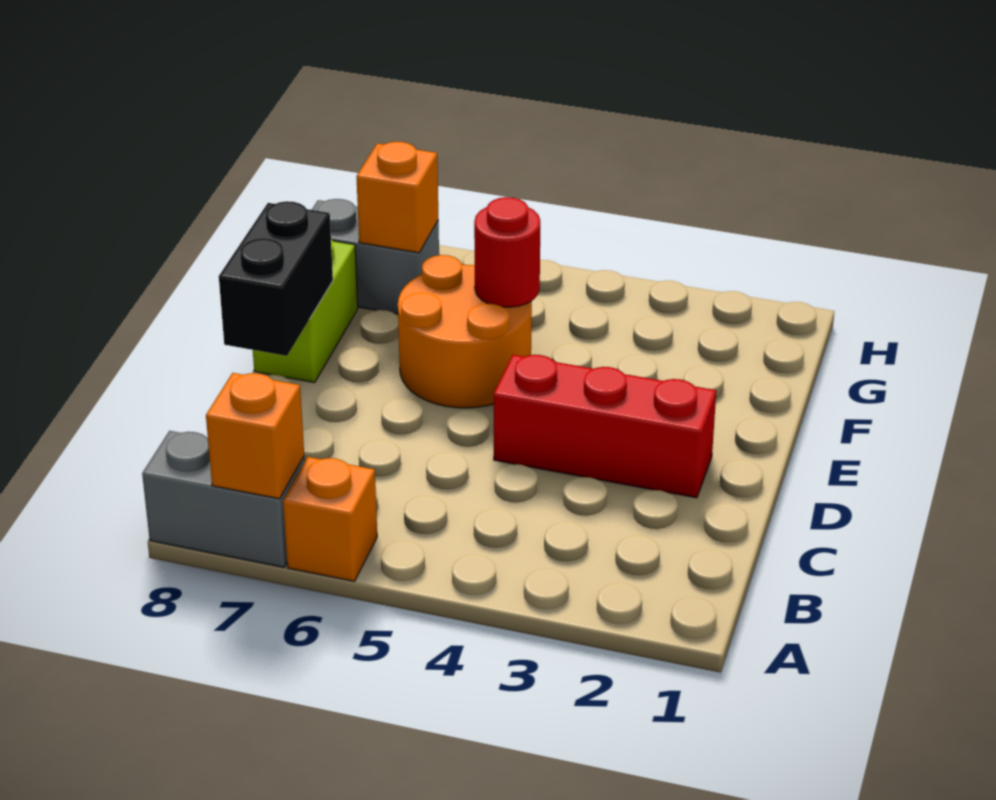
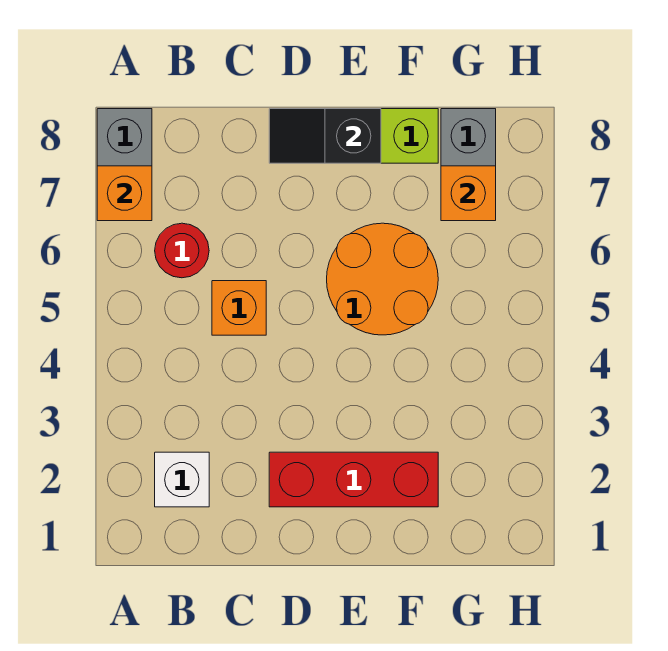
orange brick A6 level 1 -> orange brick C5 level 1
none -> white brick B2 level 1
red brick D2:D4 level 1 -> red brick D2:F2 level 1
black brick D8:E8 level 2 -> black slope D8:E8 level 2 top E
red round brick F5 level 2 -> red round brick B6 level 1

